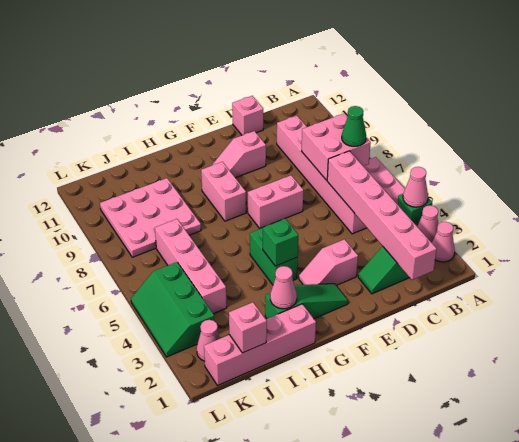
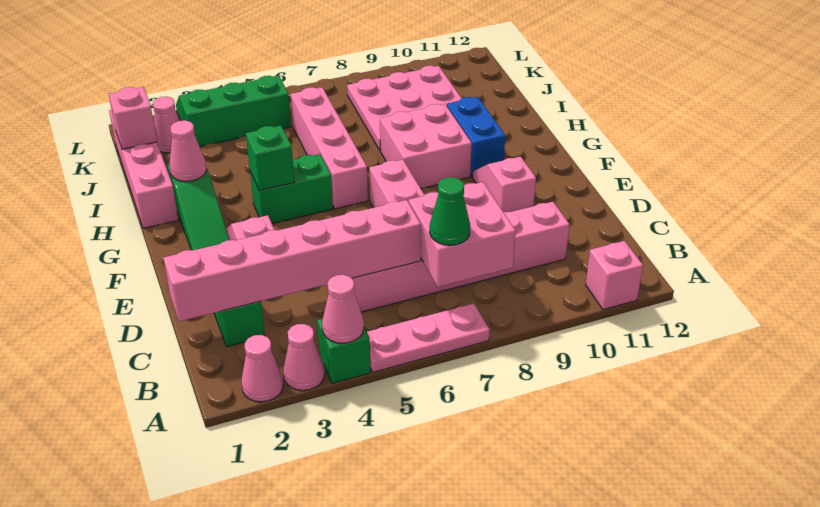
pink brick D12 level 1 -> pink brick A11 level 1
pink brick G8:G9 level 1 -> pink brick G8:H9 level 1
none -> blue brick G10:H10 level 1
pink brick J4:J7 level 1 -> pink brick G6:J6 level 1

